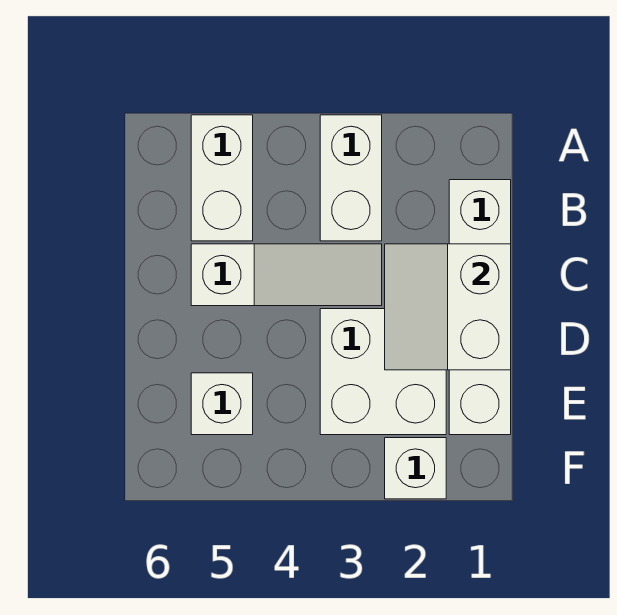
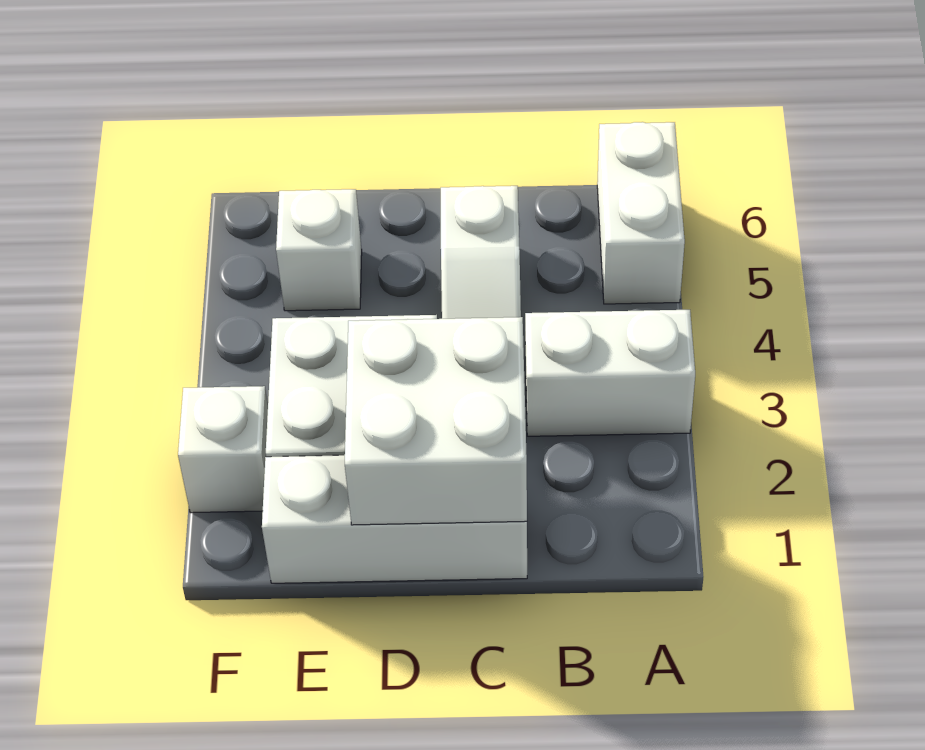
white brick A5:B5 level 1 -> white brick A5:A6 level 1
white brick B1:E1 level 1 -> white brick C1:E1 level 1
white slope C1:D2 level 2 top 1 -> white brick C1:D2 level 2

